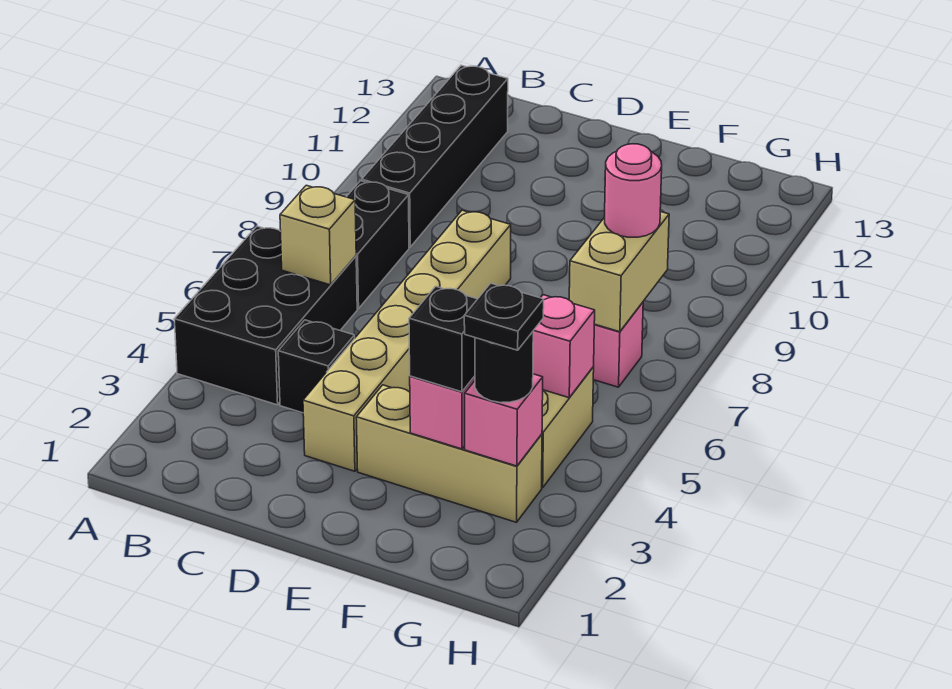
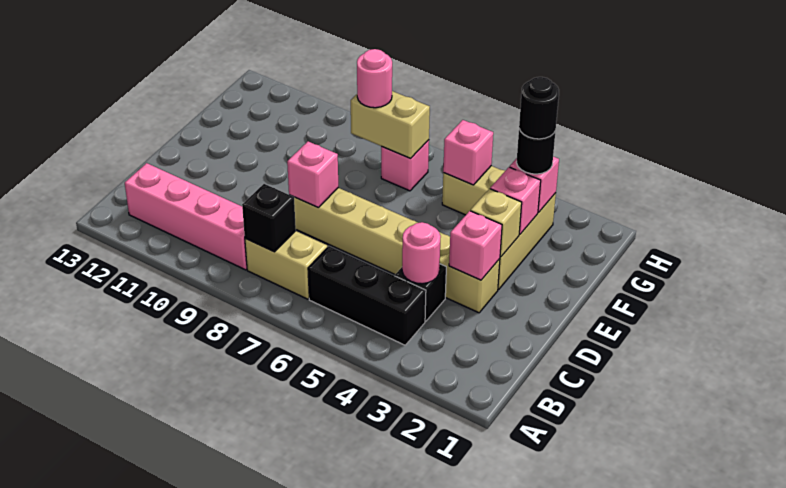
black brick A4:B6 level 1 -> black brick B4:B6 level 1
tan brick B6 level 2 -> tan brick E3 level 2
black brick B7:B8 level 1 -> tan brick B7:B8 level 1
black brick B9:B12 level 1 -> pink brick B9:B12 level 1
none -> pink round brick C4 level 2
none -> pink brick D3 level 2
none -> pink brick D8 level 2
black brick F3 level 3 -> black brick B8 level 2
black plate G3 level 4 -> black round brick G3 level 4

